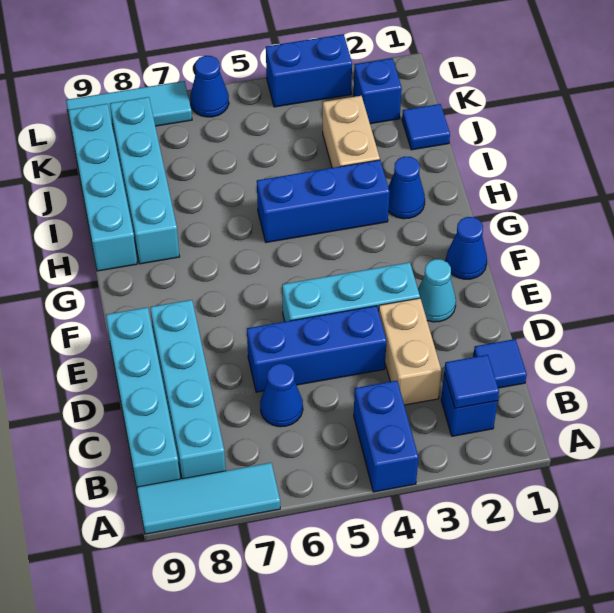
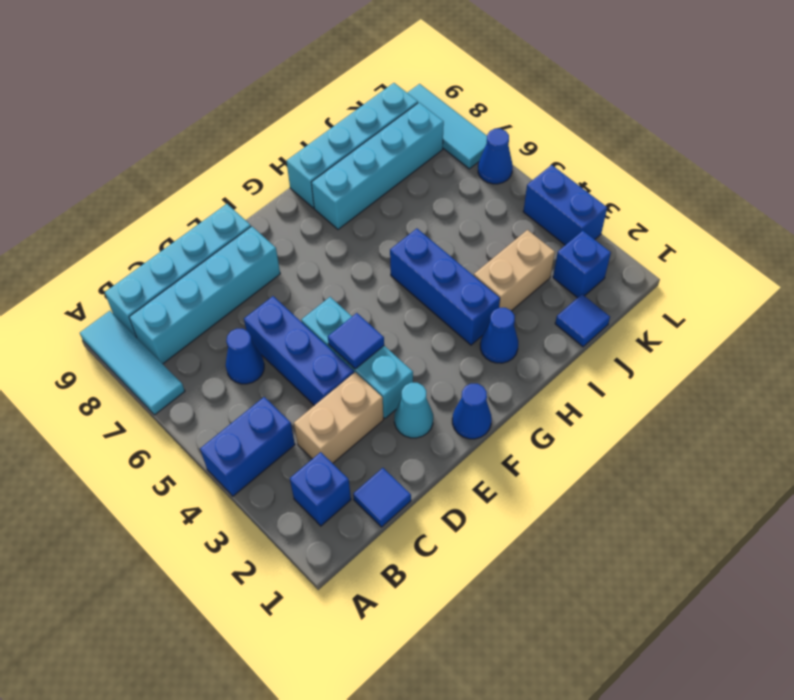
blue tile B2 level 2 -> blue tile E4 level 2

